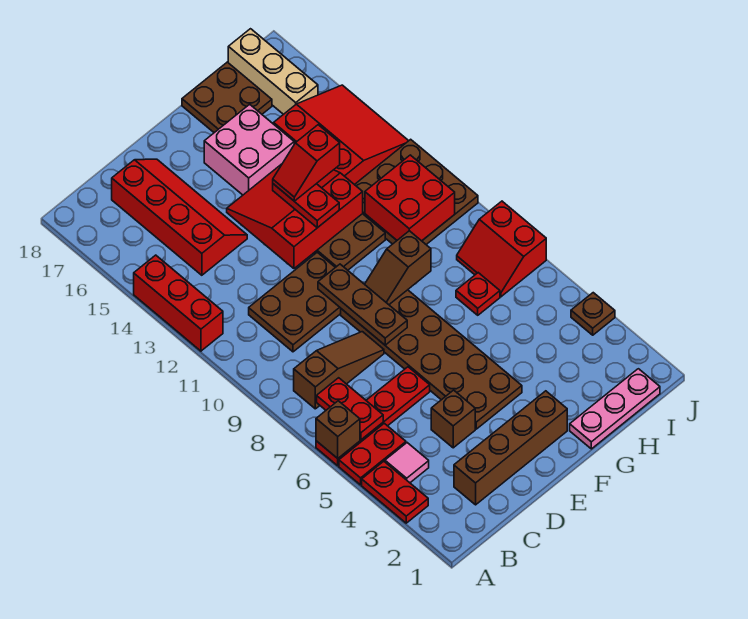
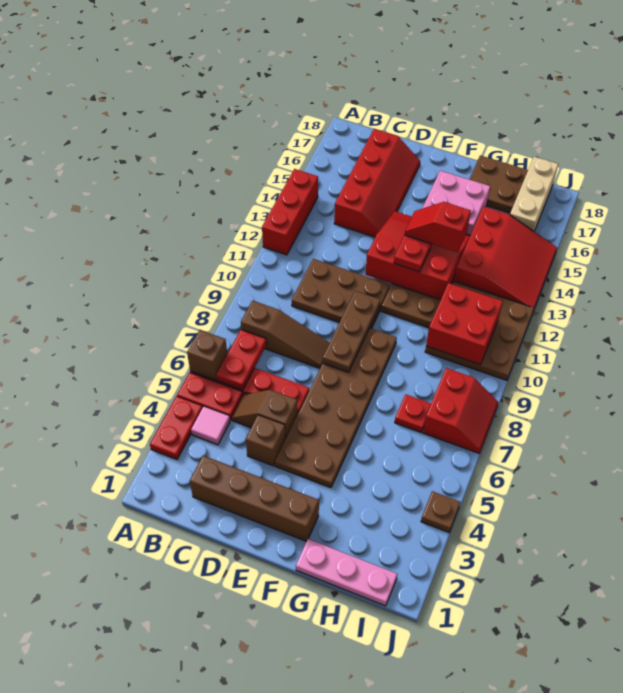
brown slope F9:G9 level 2 top G -> brown slope C5:D5 level 1 top D
red slope I7:J8 level 1 top J -> red slope I7:J8 level 1 top I

